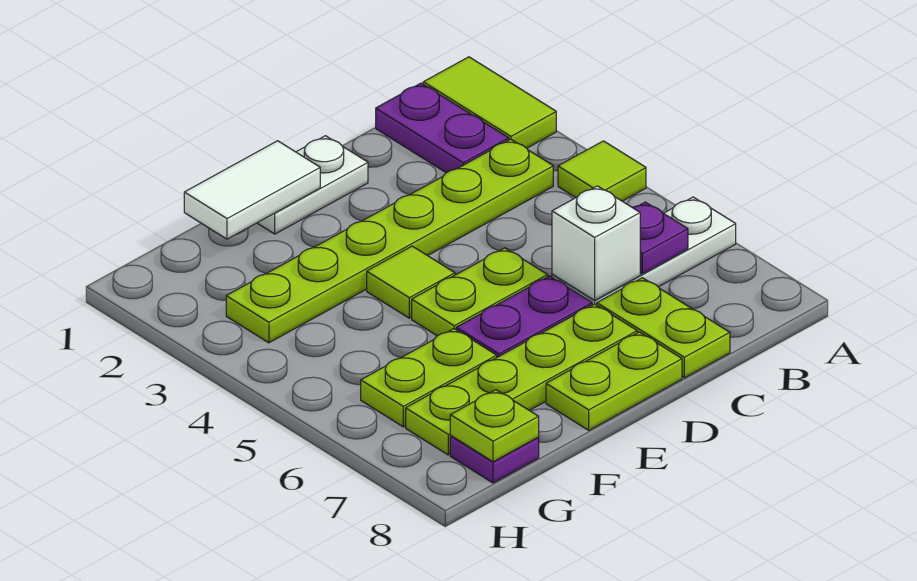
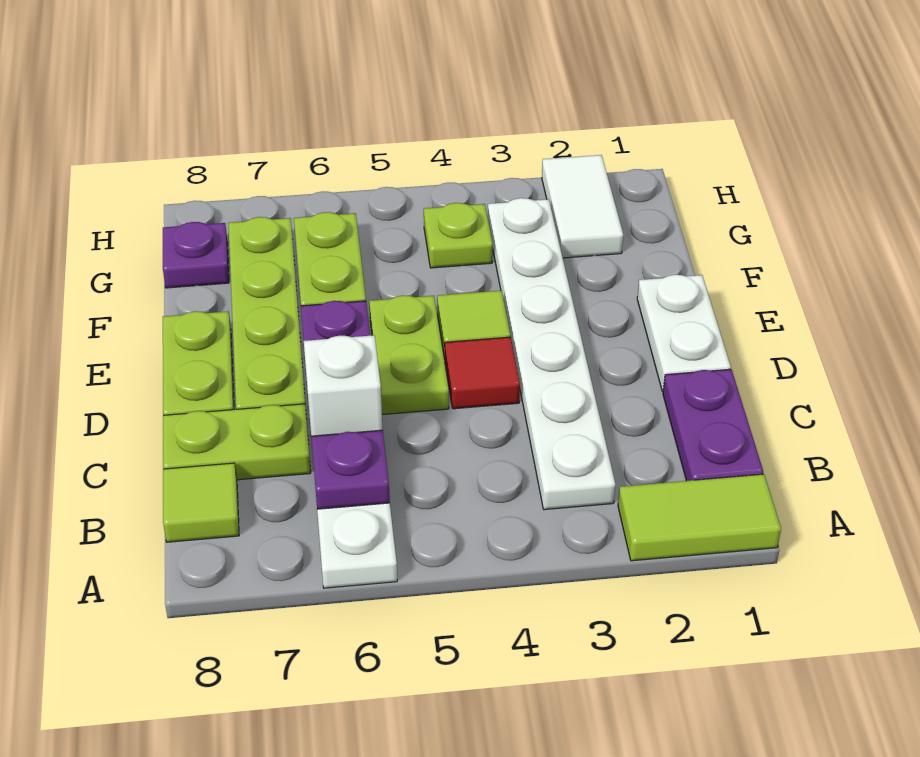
lime tile A4 level 1 -> lime tile B8 level 1
purple plate B1:B2 level 1 -> purple plate B1:C1 level 1
lime plate B3:G3 level 1 -> white plate B3:G3 level 1
none -> red tile D4 level 1
white tile E1:F1 level 2 -> white tile G2:H2 level 1
lime plate G8 level 2 -> lime plate G4 level 1

